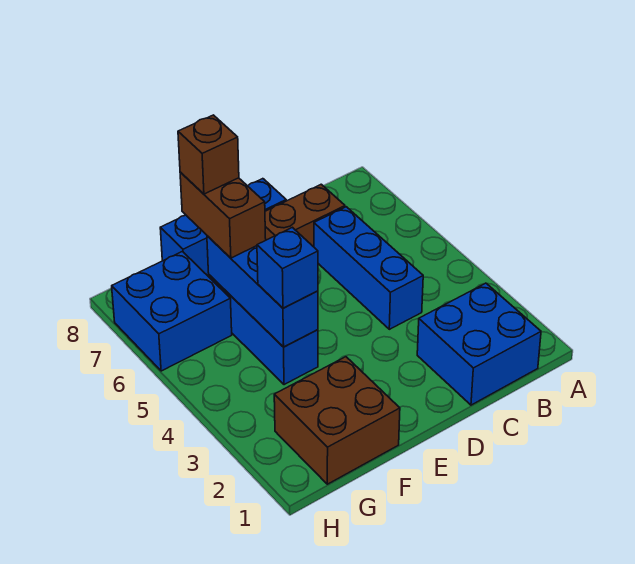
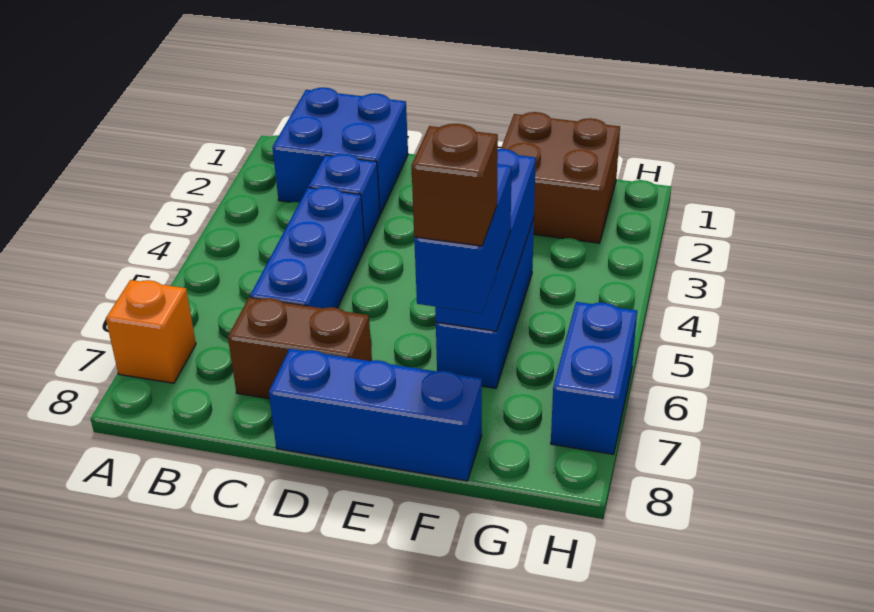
none -> orange brick A7 level 1
blue brick F4 level 3 -> blue brick C3 level 1
brown brick F6:F7 level 3 -> blue brick F6:F7 level 3
blue brick G6:H7 level 1 -> blue brick H6:H7 level 1

